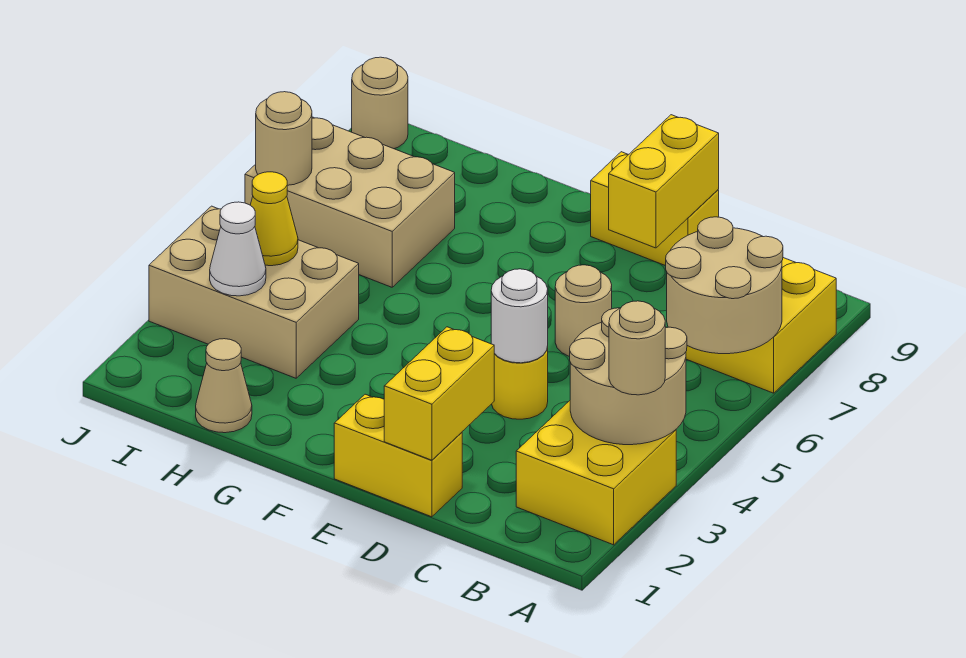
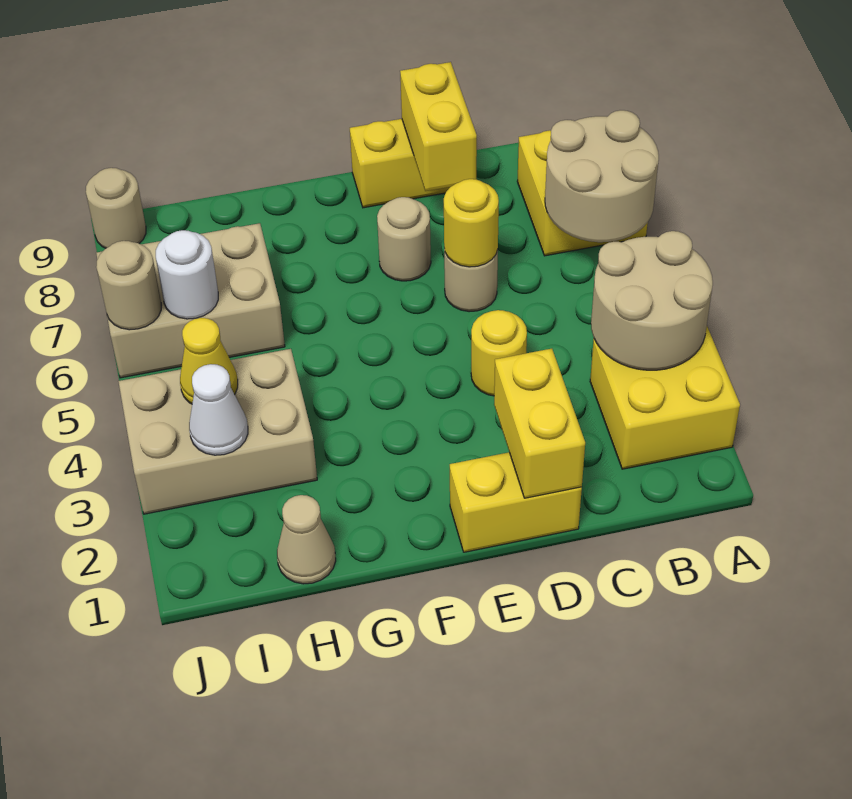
tan round brick A3 level 3 -> tan round brick E7 level 1
white round brick D4 level 2 -> white round brick I6 level 2
none -> yellow round brick D6 level 2

